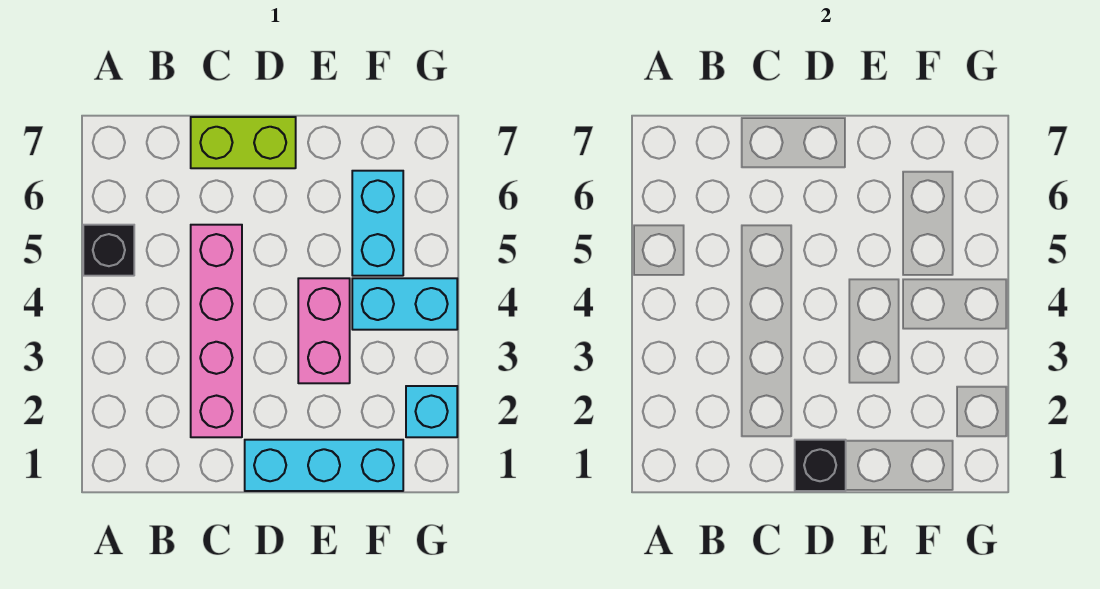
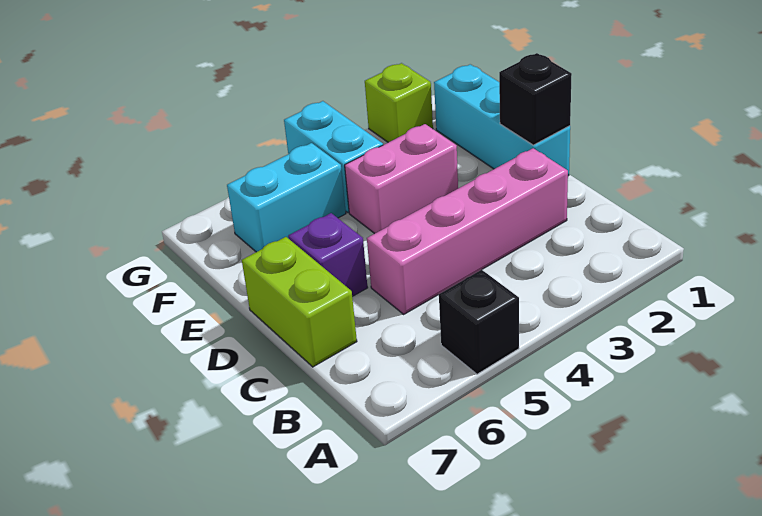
none -> purple brick D6 level 1
cyan brick G2 level 1 -> lime brick G2 level 1

